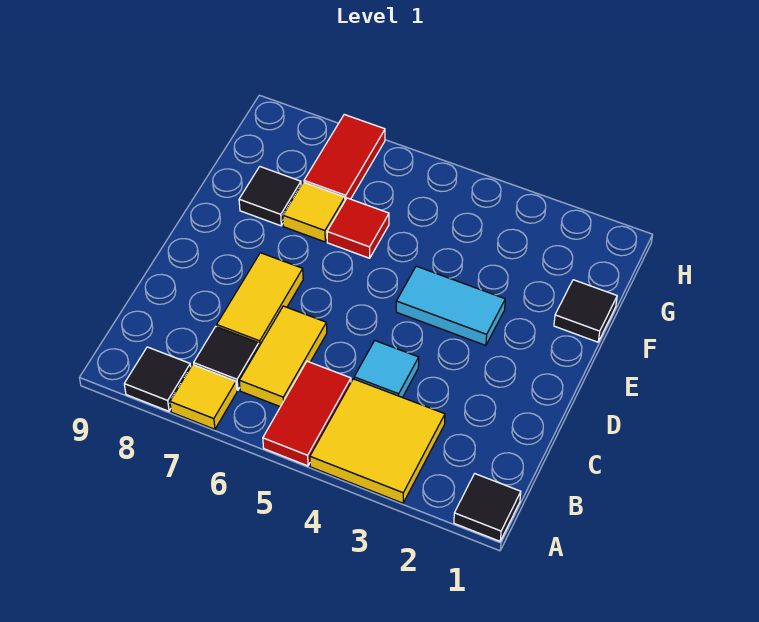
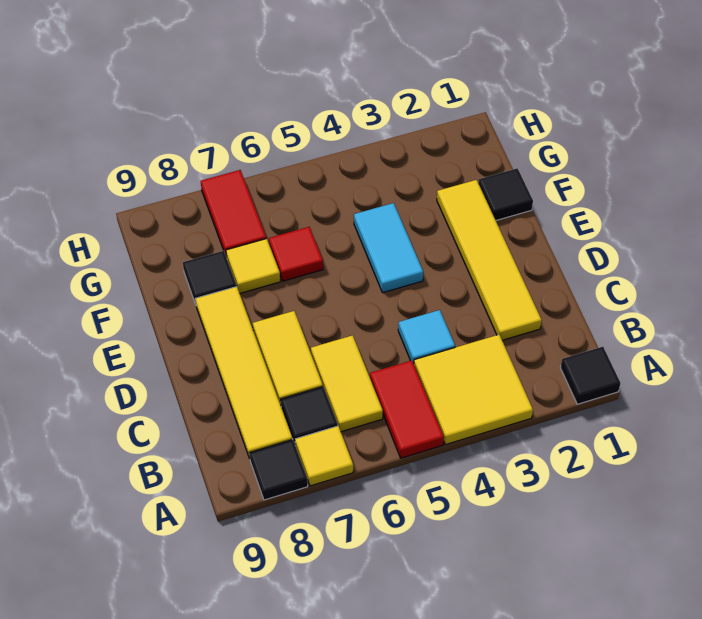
none -> yellow tile B8:E8 level 1
none -> yellow tile C2:F2 level 1
cyan tile E3:E4 level 1 -> cyan tile E4:F4 level 1

